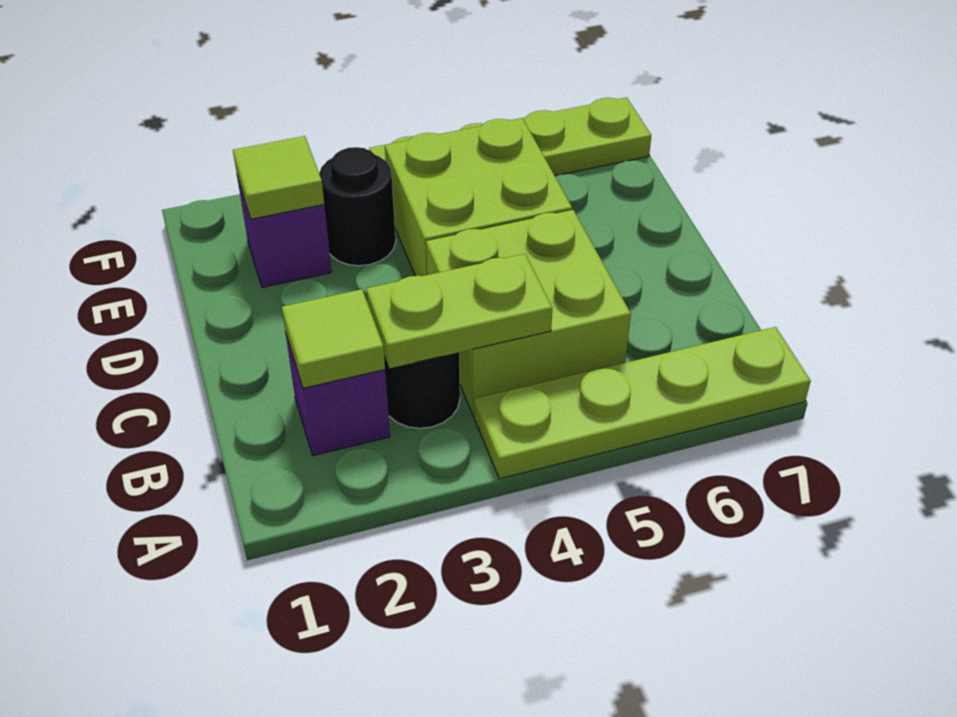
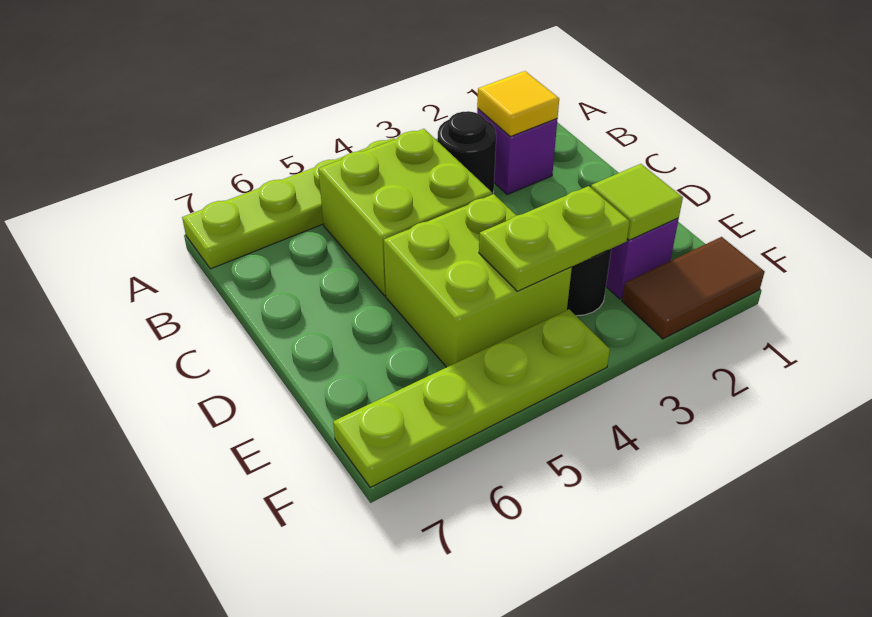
lime tile B2 level 2 -> yellow tile B2 level 2
lime plate B3:B4 level 2 -> lime plate E3:E4 level 2
none -> brown tile F1:F2 level 1

